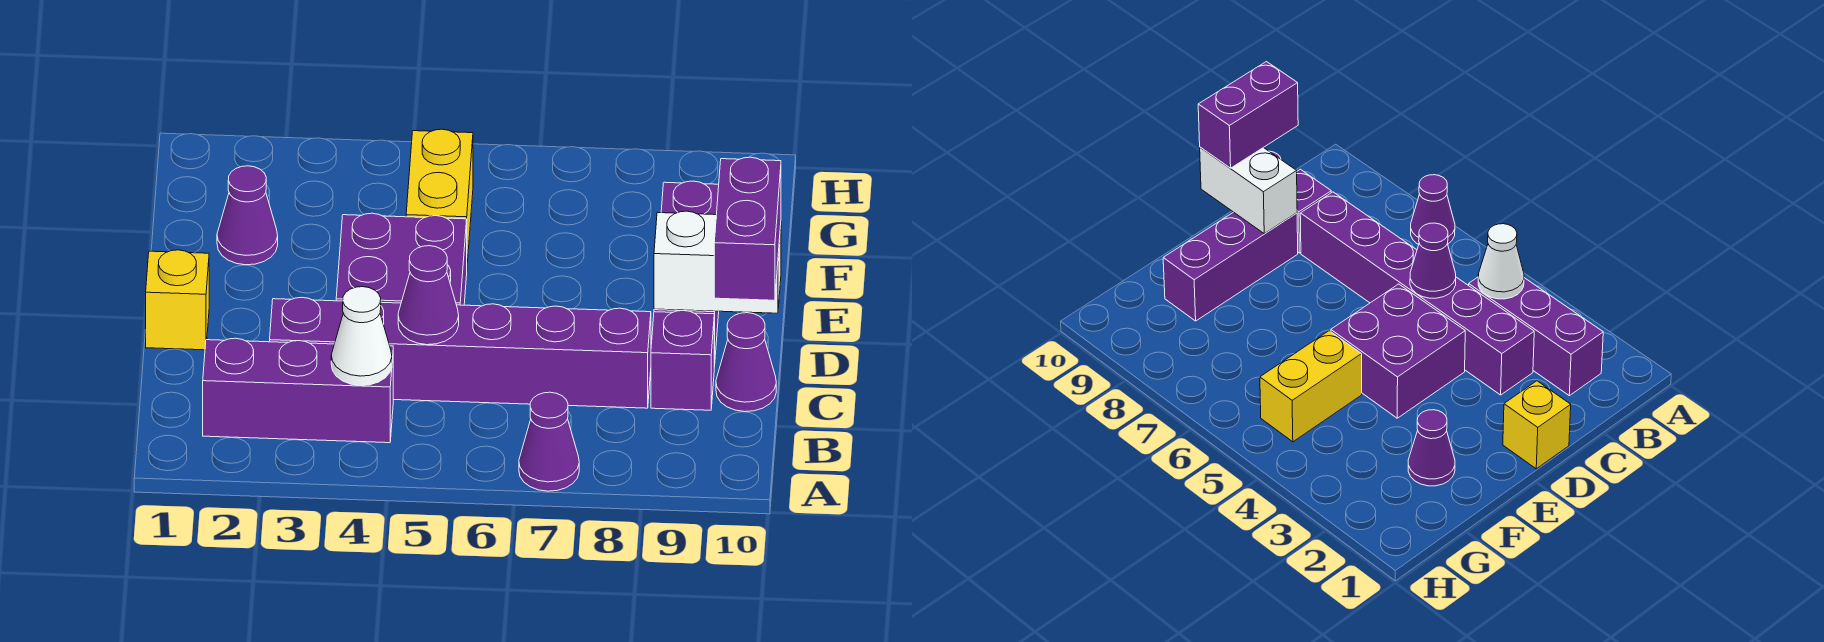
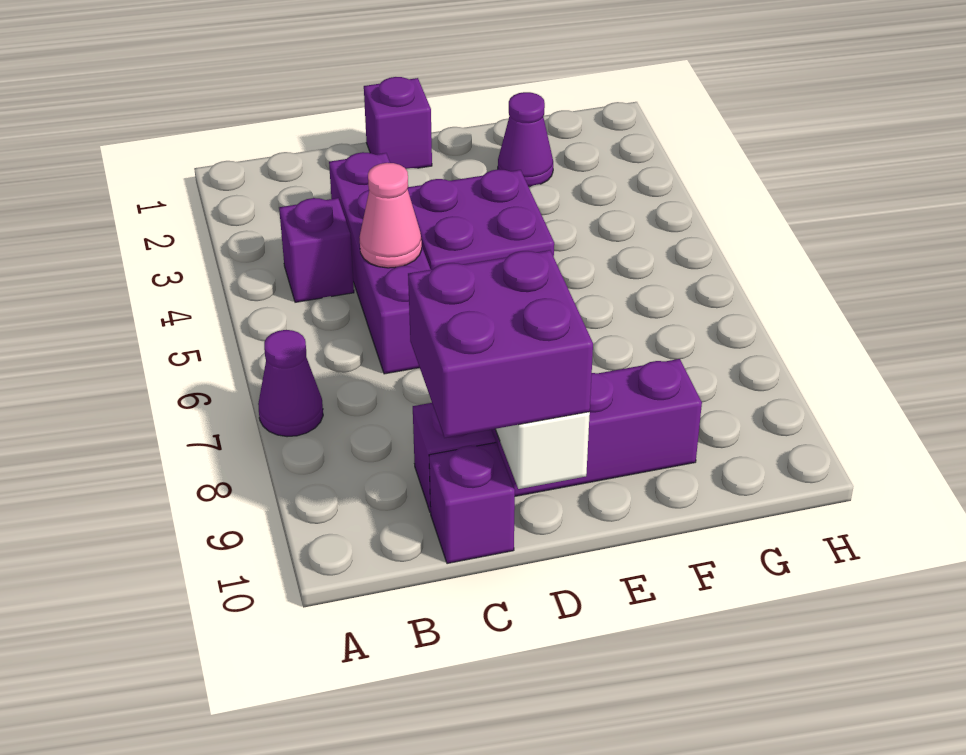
purple brick B2:B4 level 1 -> purple brick B4 level 1
white cone B4 level 2 -> none
purple brick C3:C8 level 1 -> purple brick C3:C6 level 1
purple cone C5 level 2 -> pink cone C5 level 2
purple cone C10 level 1 -> purple brick C10 level 1
purple brick C10:D10 level 3 -> purple brick C9:D10 level 3
yellow brick D1 level 1 -> purple brick D1 level 1
yellow brick F5:G5 level 1 -> none

